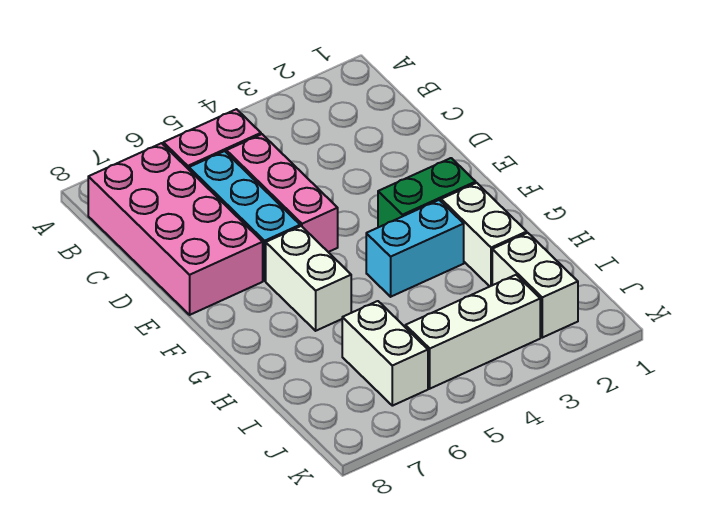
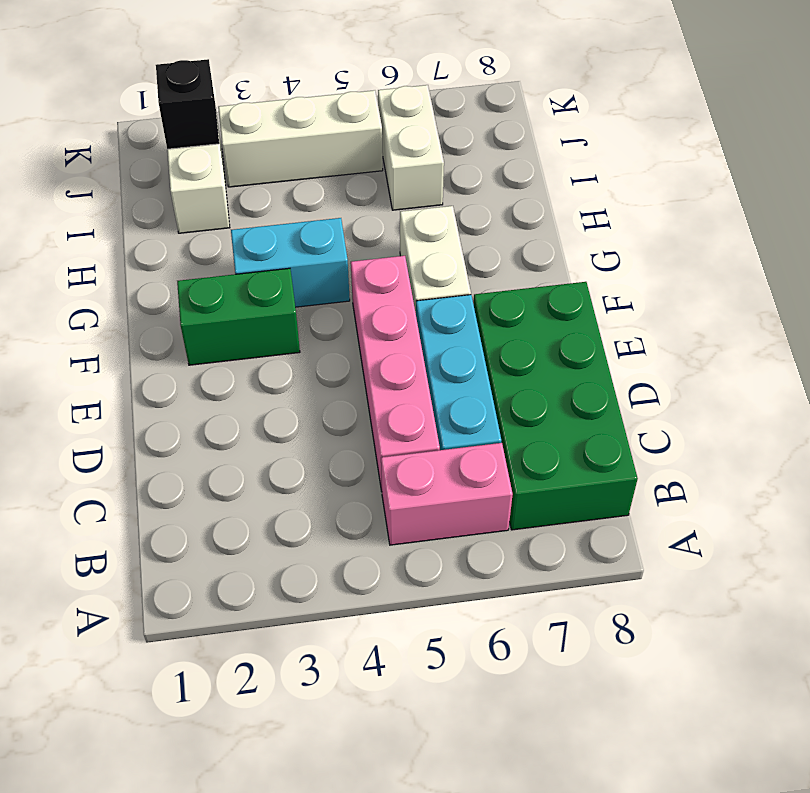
pink brick B7:E8 level 1 -> green brick B7:E8 level 1
pink brick C5:E5 level 1 -> pink brick C5:F5 level 1
white brick G2:H2 level 1 -> none
none -> black brick J2 level 2

